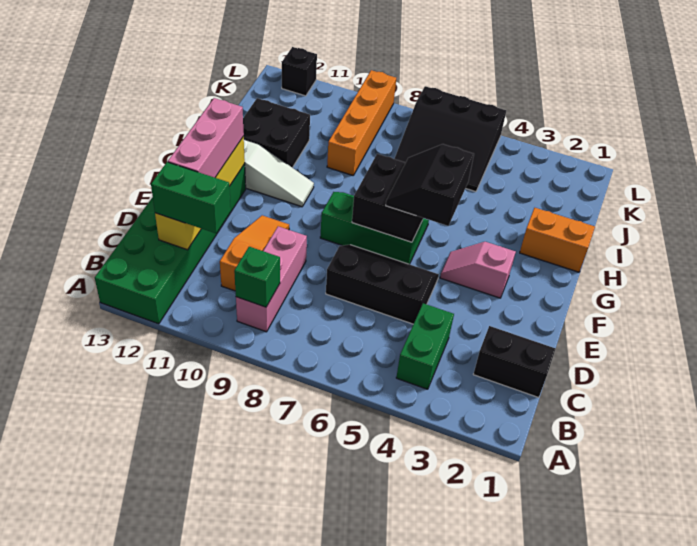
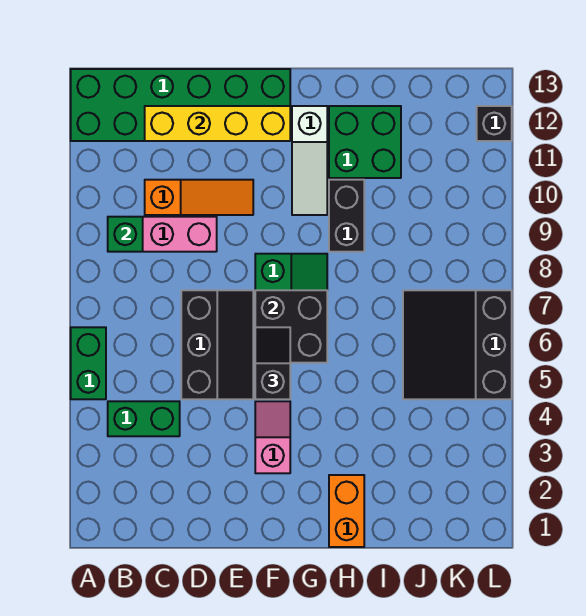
black brick C1:C2 level 1 -> black brick H9:H10 level 1
green brick C11:C12 level 3 -> green brick A5:A6 level 1
pink brick D12:F12 level 3 -> none
black slope F5:G6 level 3 top 5 -> black slope F5:F6 level 3 top 5
black brick H11:I12 level 1 -> green brick H11:I12 level 1
orange brick I9:L9 level 1 -> none

